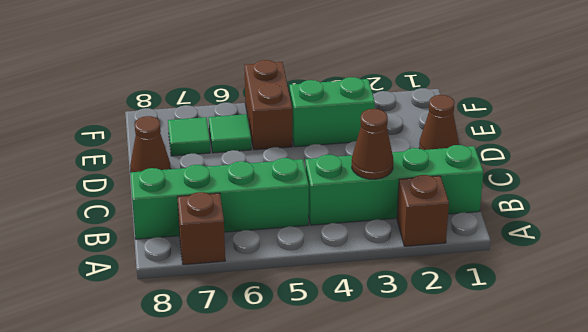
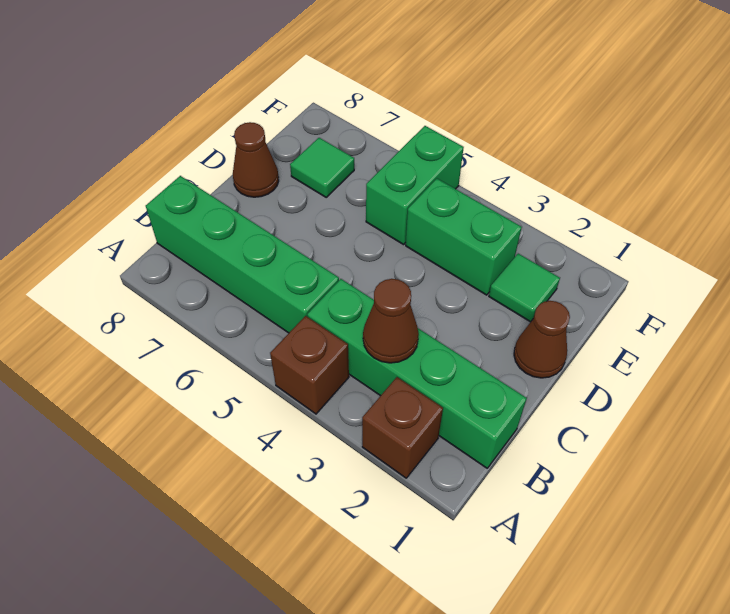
brown brick A7 level 1 -> brown brick A4 level 1
brown brick E5:F5 level 1 -> green brick E5:F5 level 1
green tile E6 level 1 -> green tile E2 level 1

